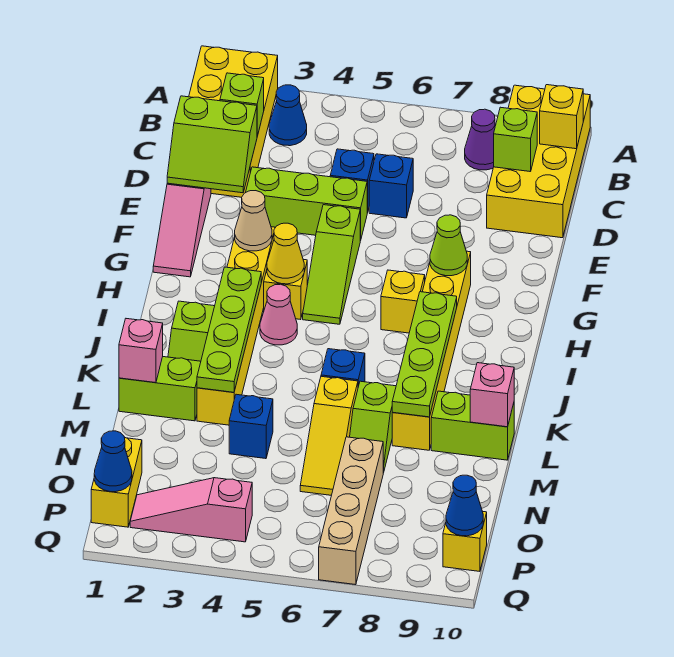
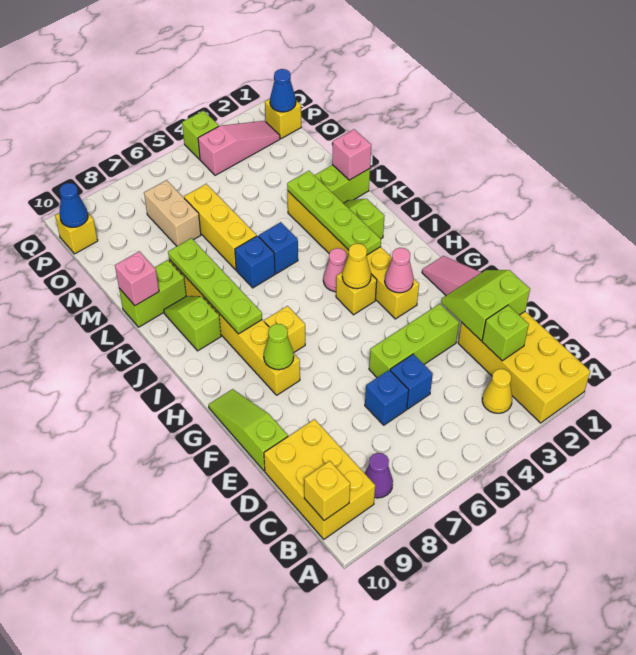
yellow brick A9:D10 level 1 -> yellow brick B9:D10 level 1
blue cone B3 level 1 -> yellow cone B3 level 1
lime brick C9 level 2 -> lime brick Q4 level 1
lime slope F5:H5 level 1 top F -> lime slope E10:G10 level 1 top E
tan cone G3 level 2 -> pink cone G3 level 2
yellow slope L6:N6 level 1 top L -> yellow brick L6:N6 level 1
lime slope L7:M7 level 1 top L -> lime slope J9:K9 level 1 top J
blue brick M4 level 1 -> blue brick K5 level 1
tan brick N7:Q7 level 1 -> tan brick N7:O7 level 1
yellow brick O1:P1 level 1 -> yellow brick P1 level 1

